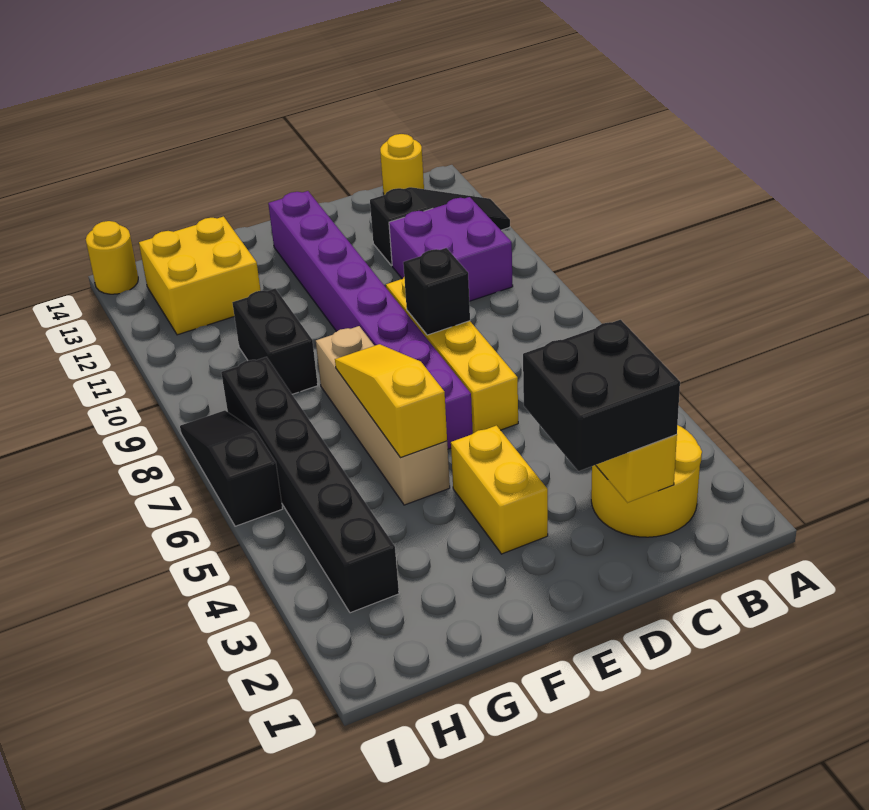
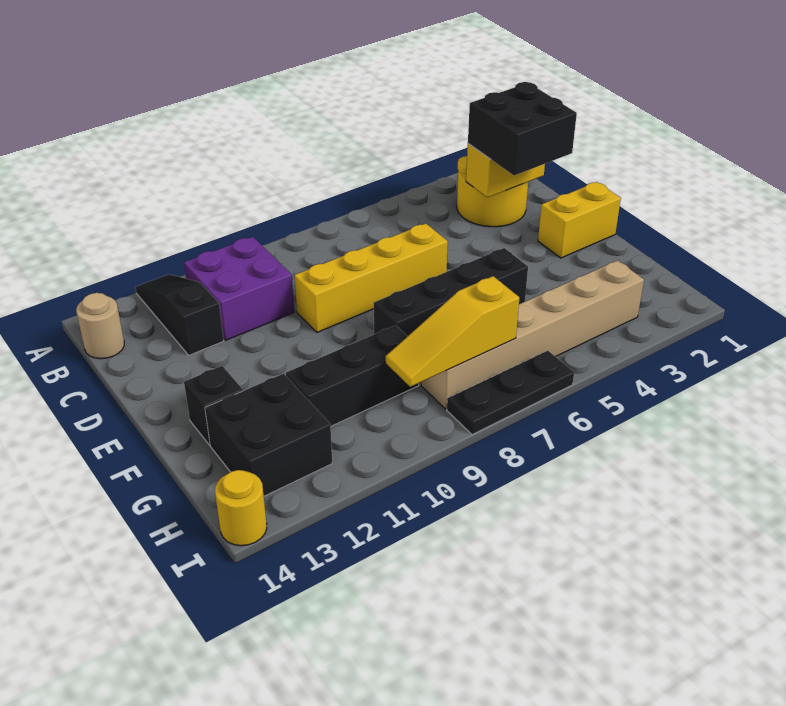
yellow round brick B14 level 1 -> tan round brick B14 level 1
black brick D8 level 2 -> black brick F13 level 1
yellow brick E3:E4 level 1 -> yellow brick E1:E2 level 1
purple brick E6:E13 level 1 -> none
tan brick F5:F8 level 1 -> black brick F5:F8 level 1
yellow slope F5:F7 level 2 top 5 -> yellow slope H7:H9 level 2 top 7
black brick G9:G10 level 1 -> black brick G9:G11 level 1
yellow brick G12:H13 level 1 -> black brick G12:H13 level 1
black brick H3:H8 level 1 -> tan brick H3:H8 level 1
black slope I6:I8 level 1 top 6 -> black plate I6:I8 level 1

